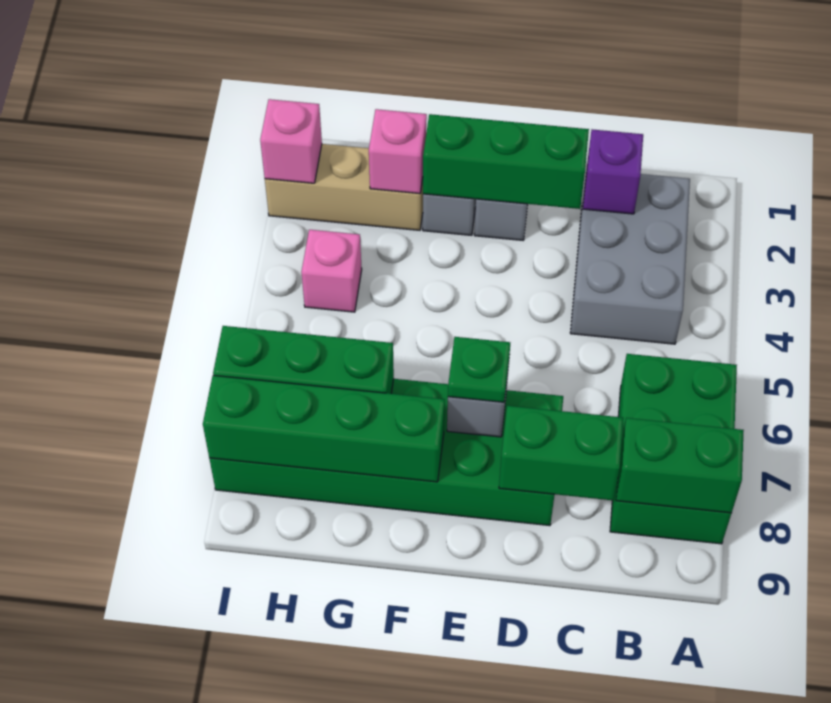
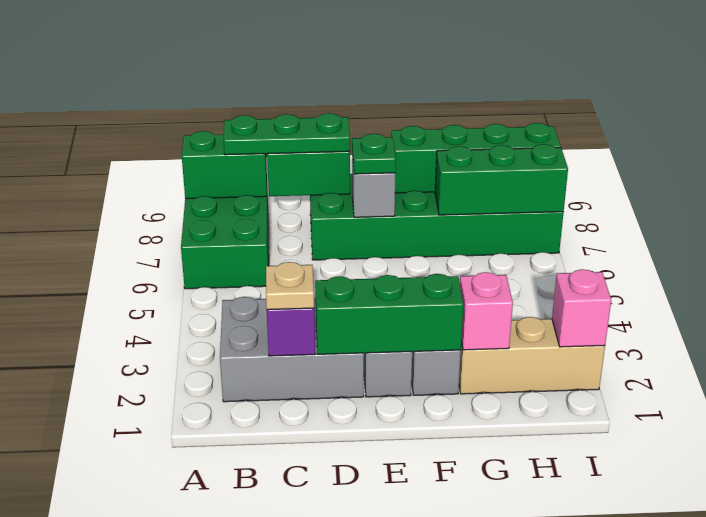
grey brick B2:C4 level 1 -> grey brick B2:D3 level 1
none -> green plate B8:D8 level 3
none -> tan plate C2 level 3
pink brick H4 level 1 -> none

